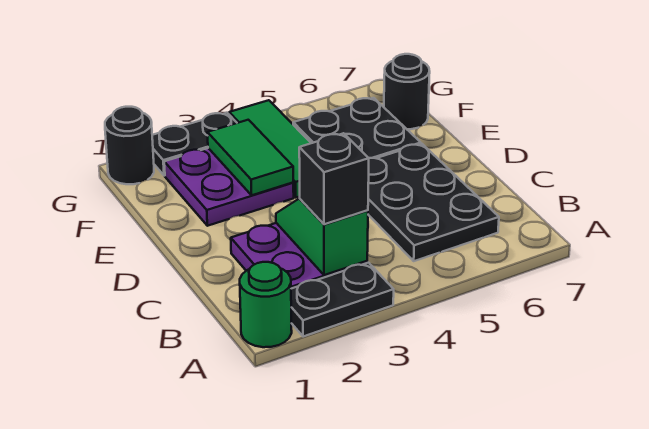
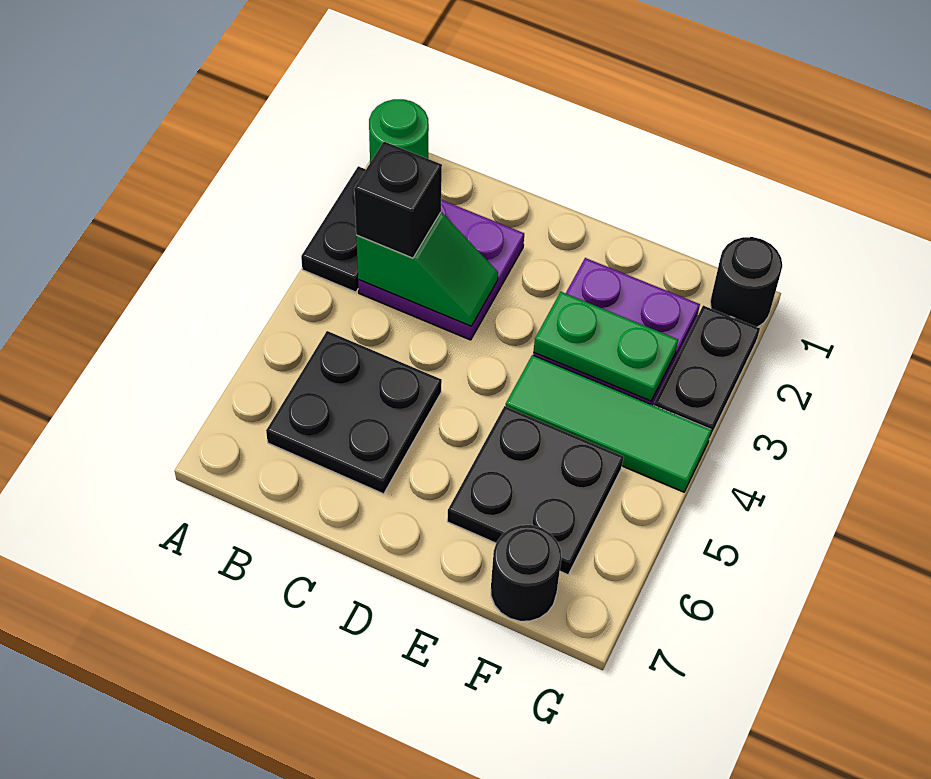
black plate B5:D6 level 1 -> black plate B5:C6 level 1
green tile E3:F3 level 2 -> green plate E3:F3 level 2

